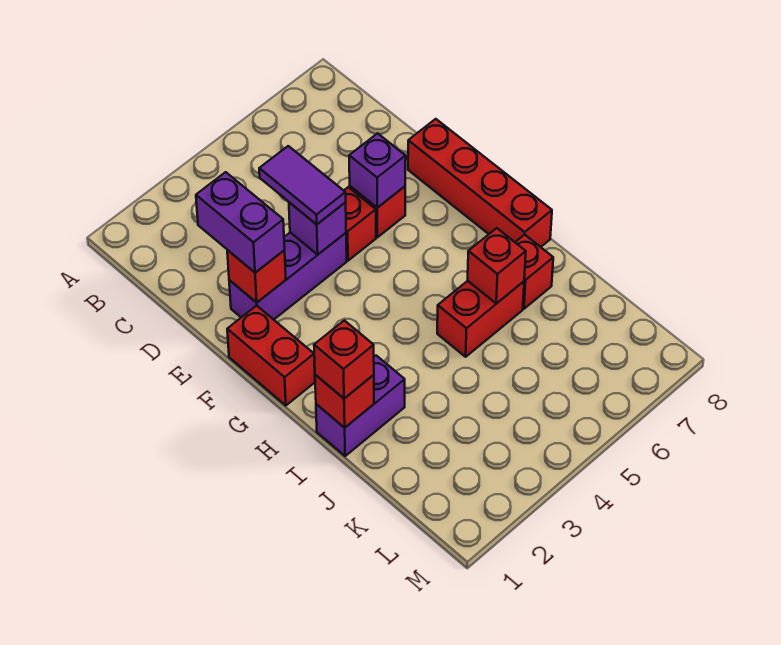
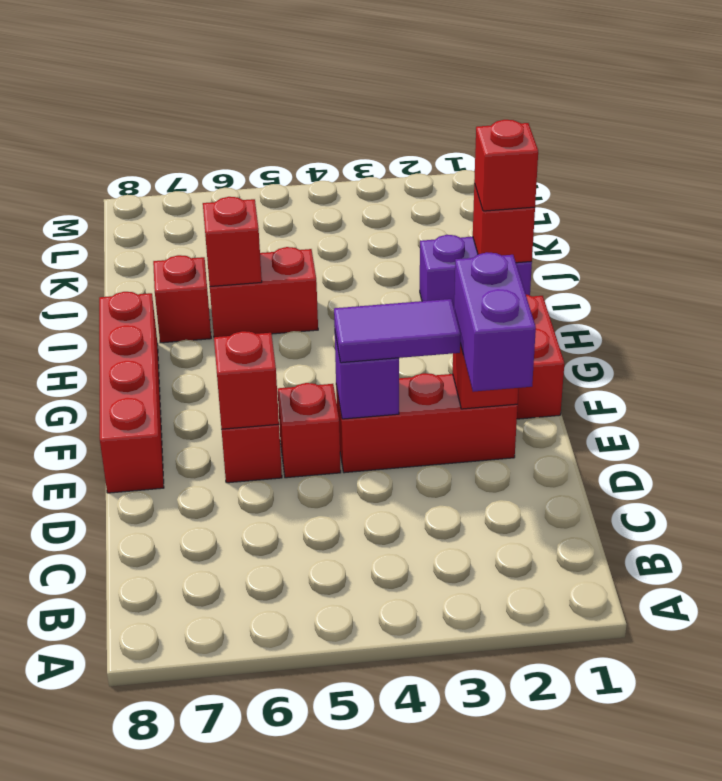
purple tile D4:E4 level 3 -> purple tile E3:E4 level 3
purple brick E2:E4 level 1 -> red brick E2:E4 level 1
purple brick E6 level 2 -> red brick E6 level 2

